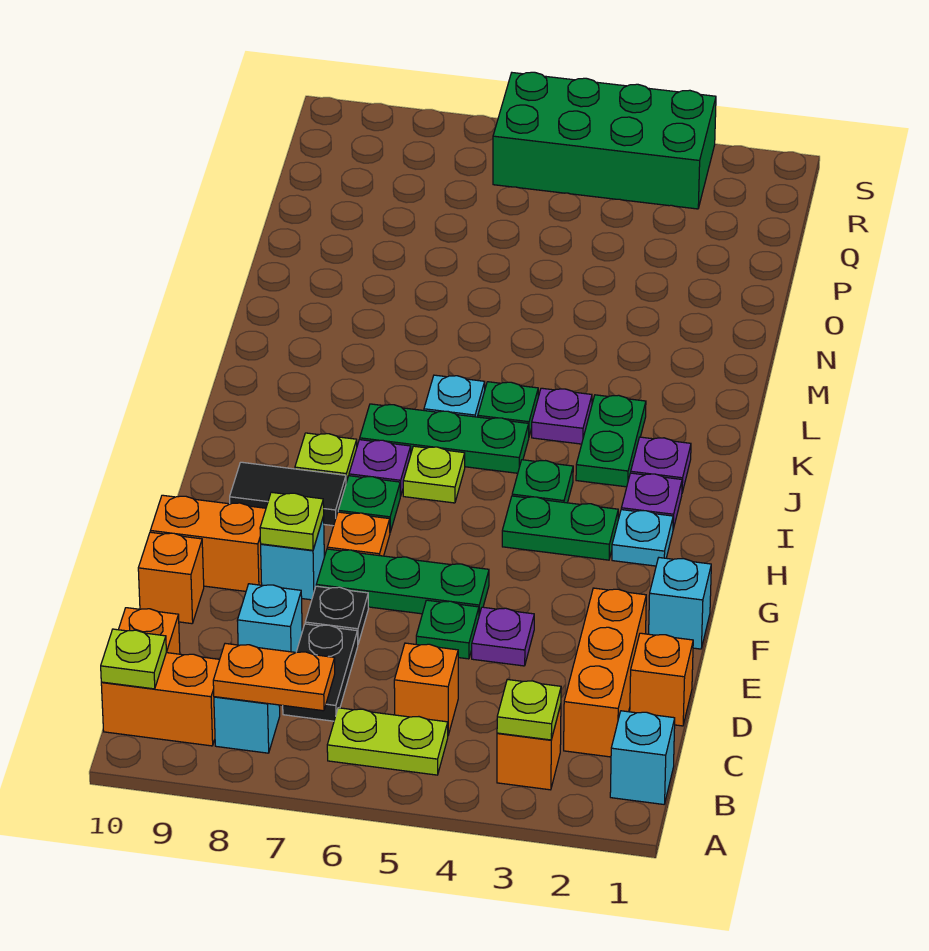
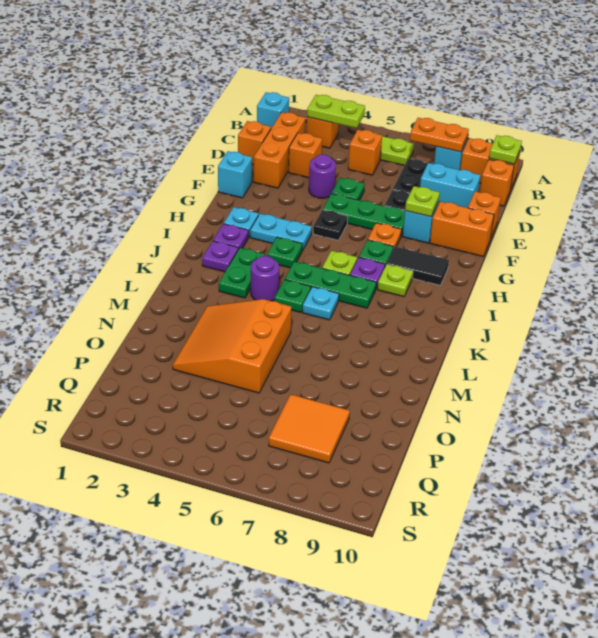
lime plate B3 level 2 -> lime plate B3:B4 level 2
none -> orange brick D3 level 1
cyan brick D8 level 1 -> cyan brick D8:D9 level 1
purple plate E4 level 1 -> purple round brick E4 level 1
none -> black plate G5 level 1
green plate H3:H4 level 1 -> cyan plate H3:H4 level 1
purple plate K4 level 1 -> purple round brick K4 level 1
none -> orange slope M3:O5 level 1 top 5
none -> orange tile P7:Q8 level 1
green brick R3:S6 level 1 -> none

